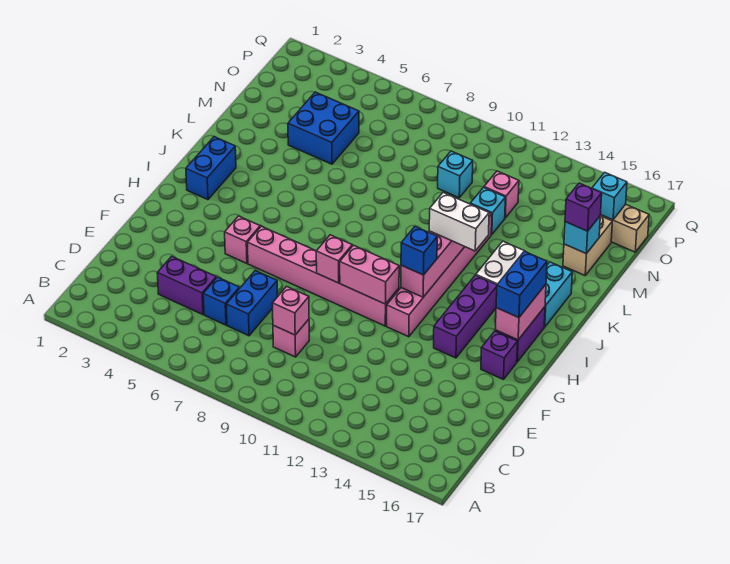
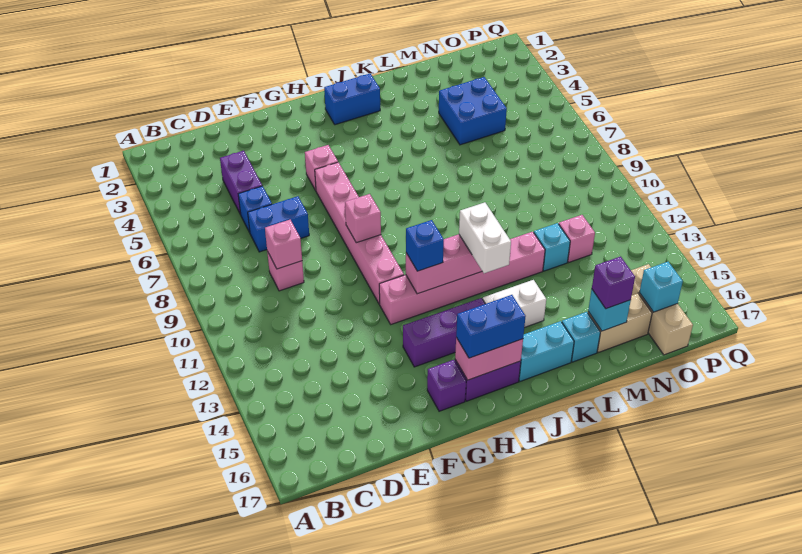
pink brick G10:G11 level 2 -> none
cyan brick N10 level 1 -> cyan brick L16 level 1

